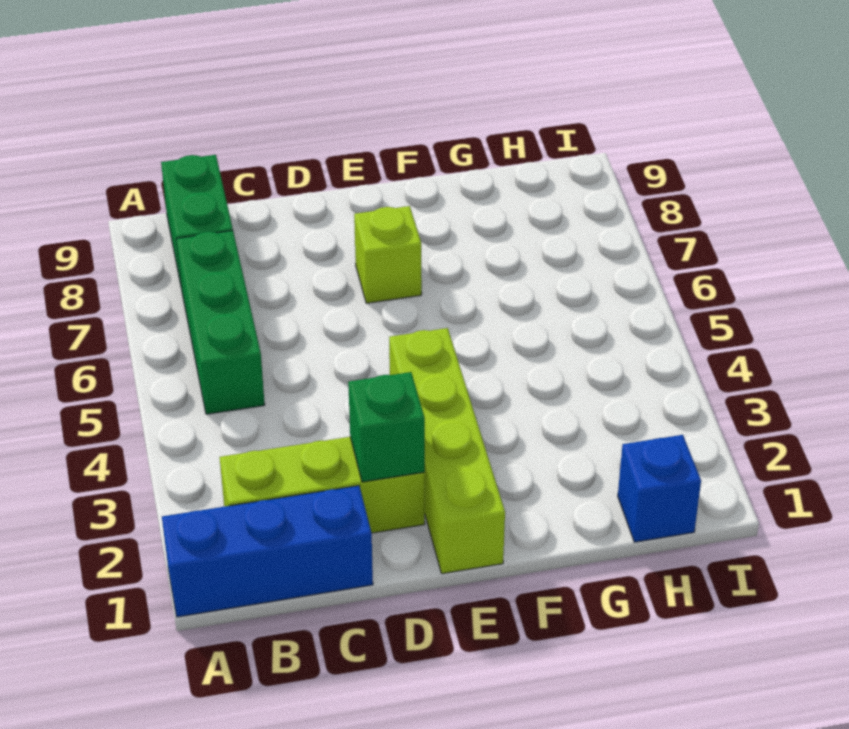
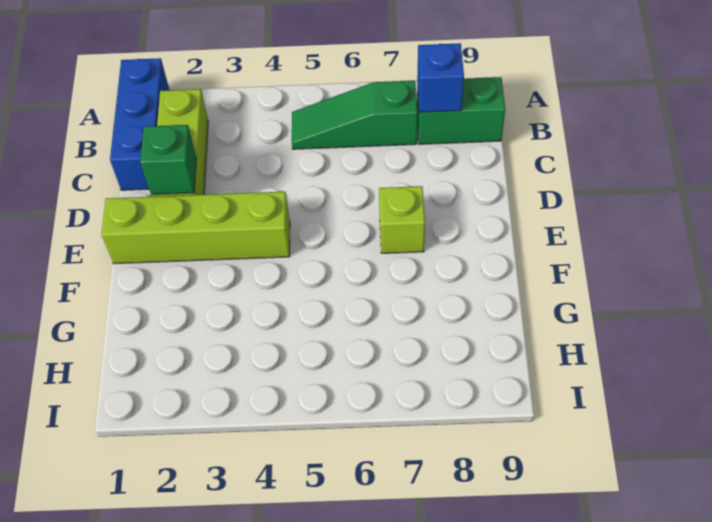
green brick B5:B7 level 1 -> green slope B5:B7 level 1 top 7
blue brick H1 level 1 -> blue brick B8 level 2

